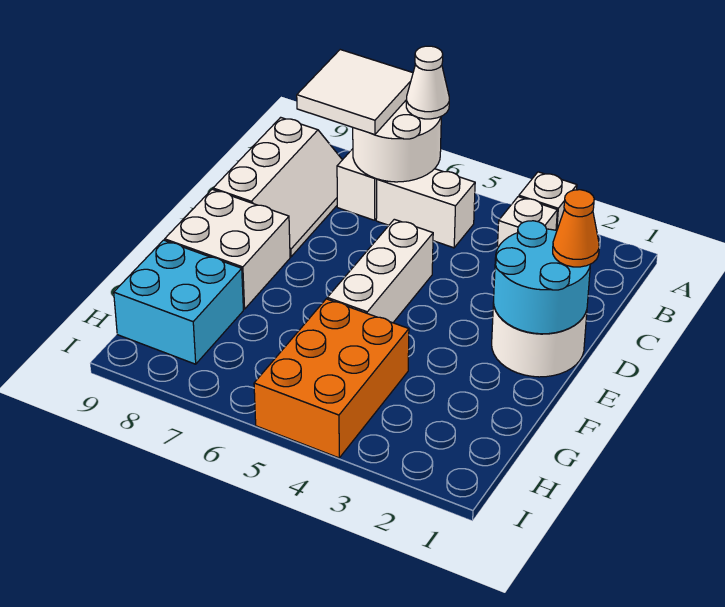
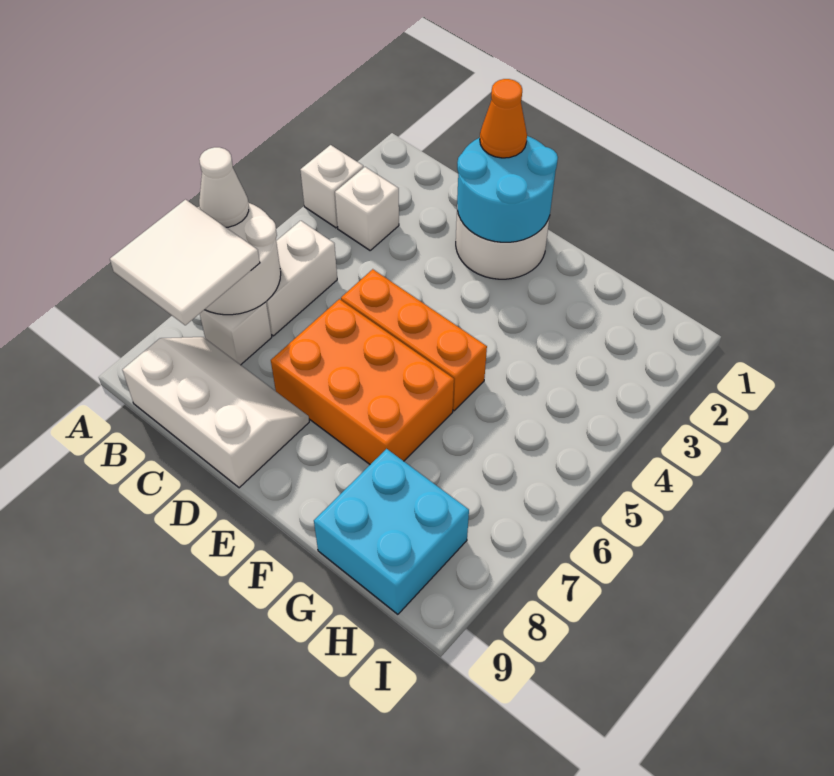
white brick D5:F5 level 1 -> orange brick D5:F5 level 1
white brick E8:F9 level 1 -> none
orange brick G4:I5 level 1 -> orange brick D6:F7 level 1

